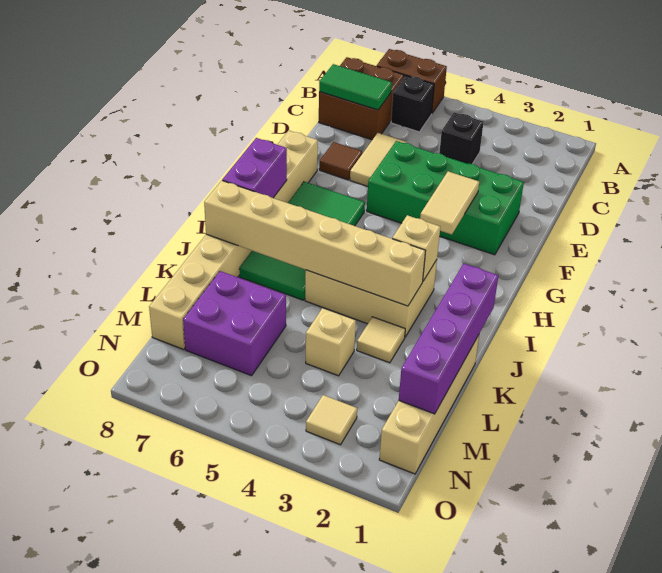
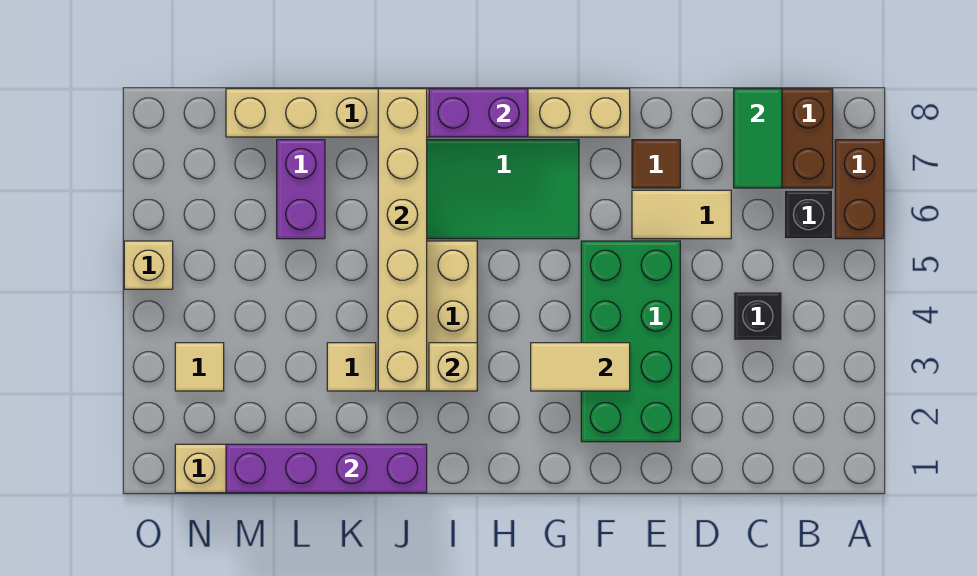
tan brick L4 level 1 -> tan brick O5 level 1
purple brick L6:M7 level 1 -> purple brick L6:L7 level 1

